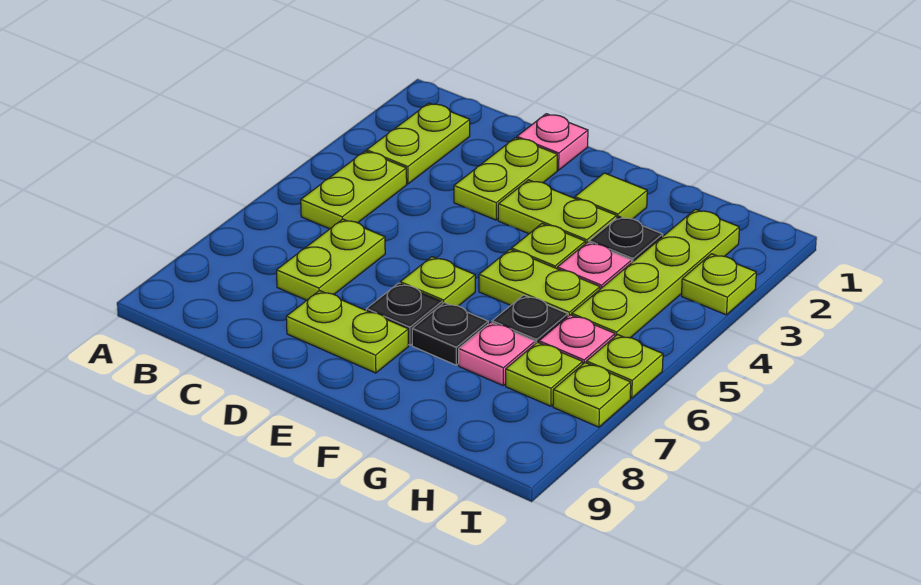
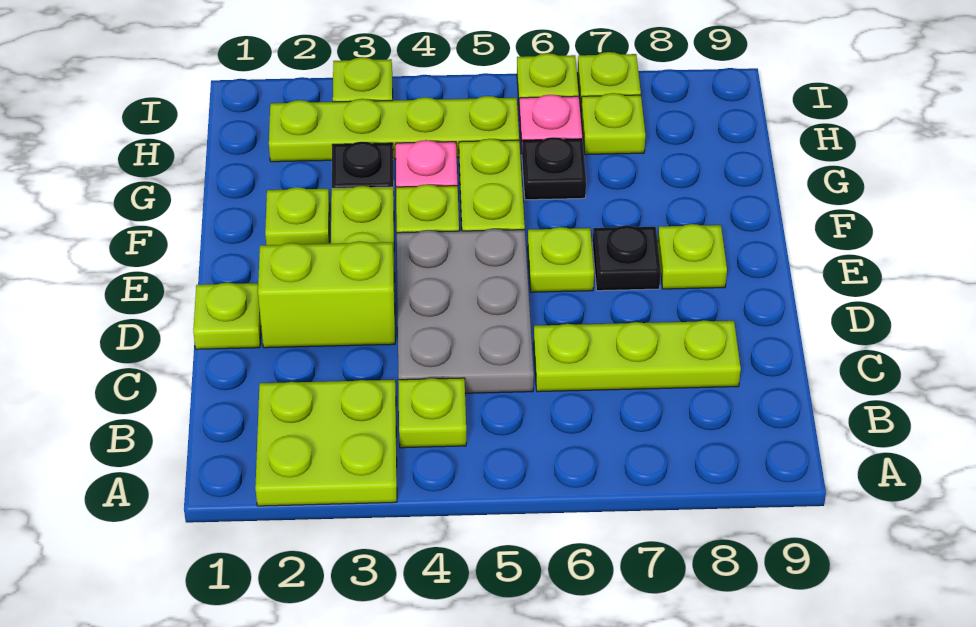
lime plate B2:B3 level 1 -> lime plate A2:B3 level 1
lime plate B4:B5 level 1 -> lime plate B4 level 1
none -> grey plate C4:E5 level 1
lime plate C6:C7 level 1 -> lime plate C6:C8 level 1
pink plate D1 level 1 -> lime plate D1 level 1
lime plate D2:D3 level 1 -> lime brick D2:D3 level 1
lime plate D8:E8 level 1 -> lime plate E8 level 1
lime tile F2 level 1 -> lime plate F2 level 1
black plate F7 level 1 -> none
pink plate G7 level 1 -> none

